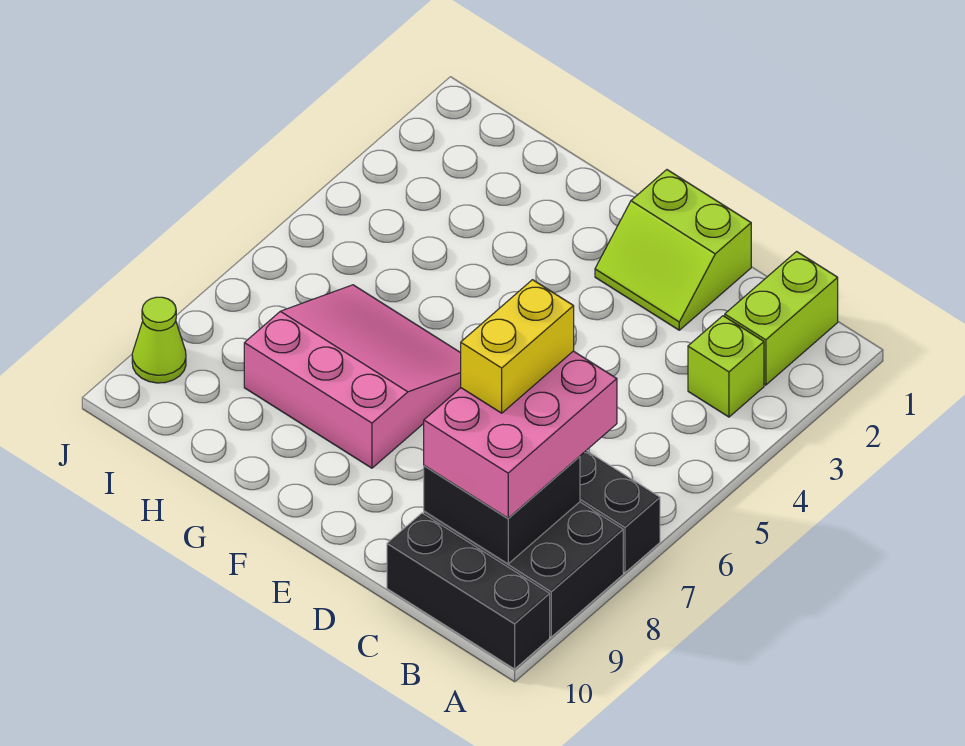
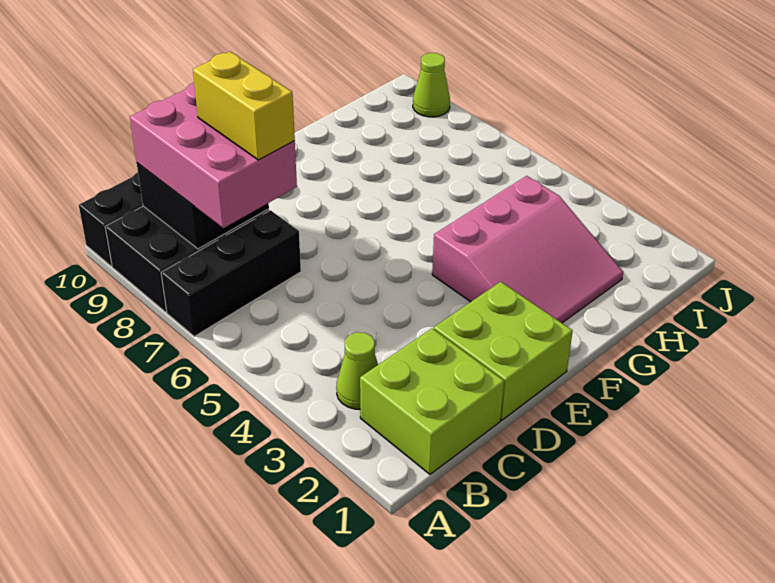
lime brick B1:B2 level 1 -> lime brick B1:C2 level 1
lime brick B3 level 1 -> lime cone B3 level 1
lime slope D1:E2 level 1 top 1 -> lime brick D1:E2 level 1
pink slope F6:H8 level 1 top 8 -> pink slope F2:H4 level 1 top 4

